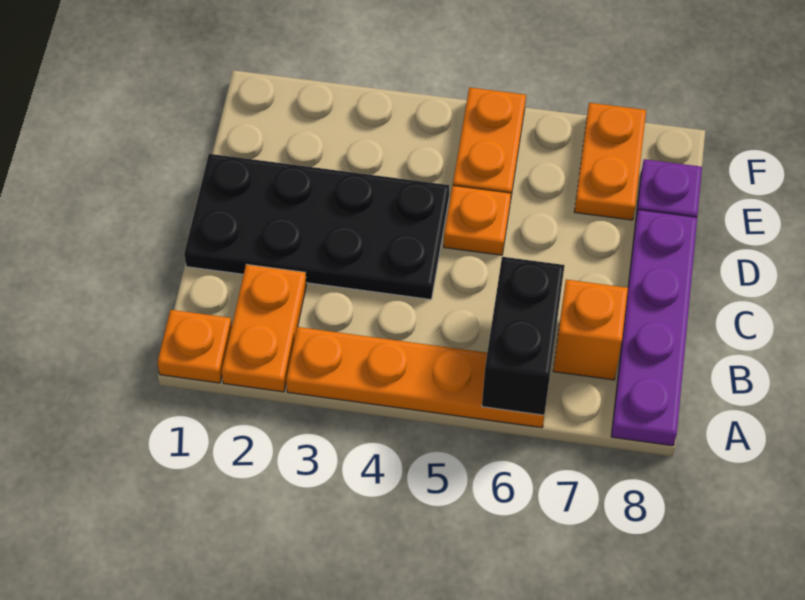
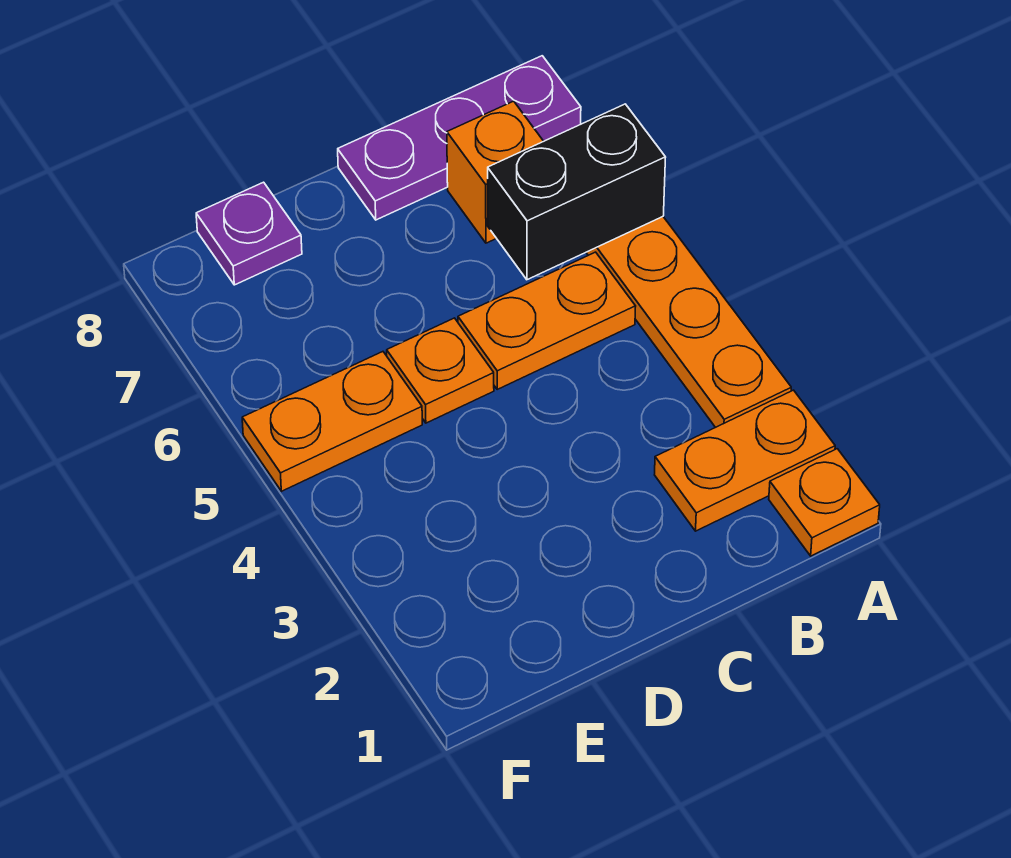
purple plate A8:D8 level 1 -> purple plate A8:C8 level 1
black plate C1:D4 level 1 -> none
orange plate E7:F7 level 1 -> orange plate B5:C5 level 1

